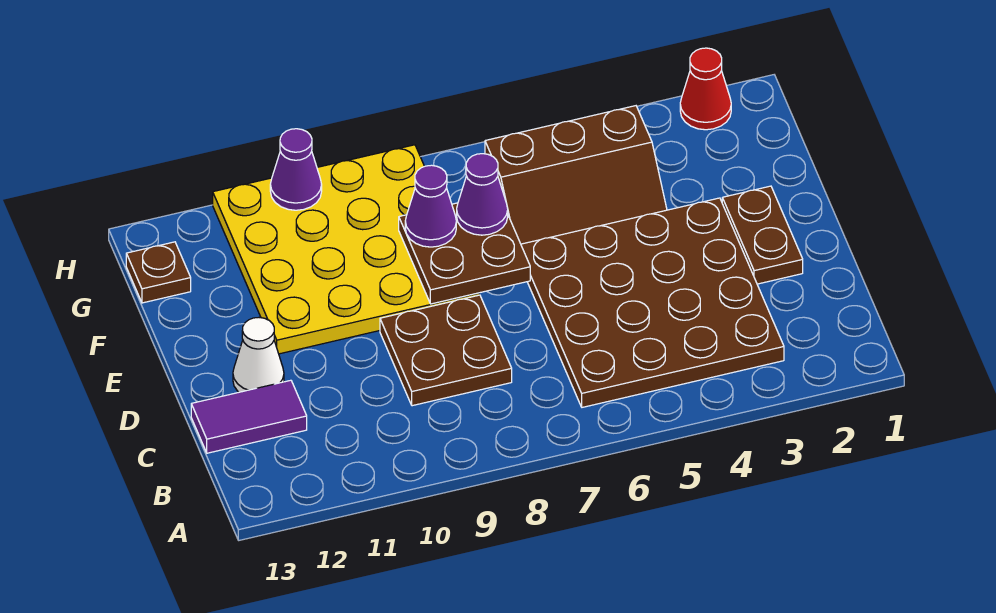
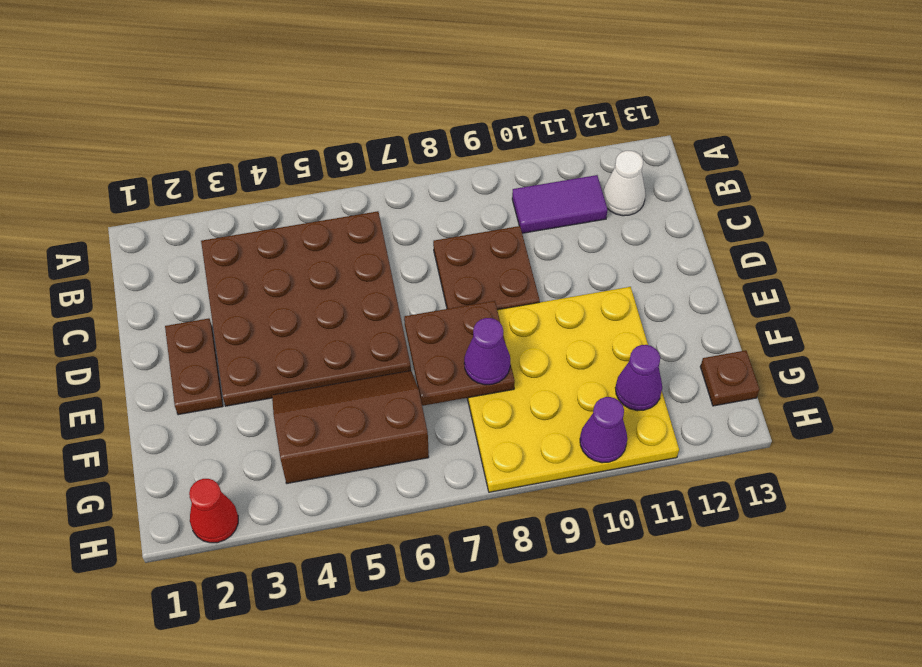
purple tile C12:C13 level 1 -> purple tile B10:B11 level 1
white cone D12 level 1 -> white cone B12 level 1
purple cone F7 level 3 -> purple cone G11 level 2

